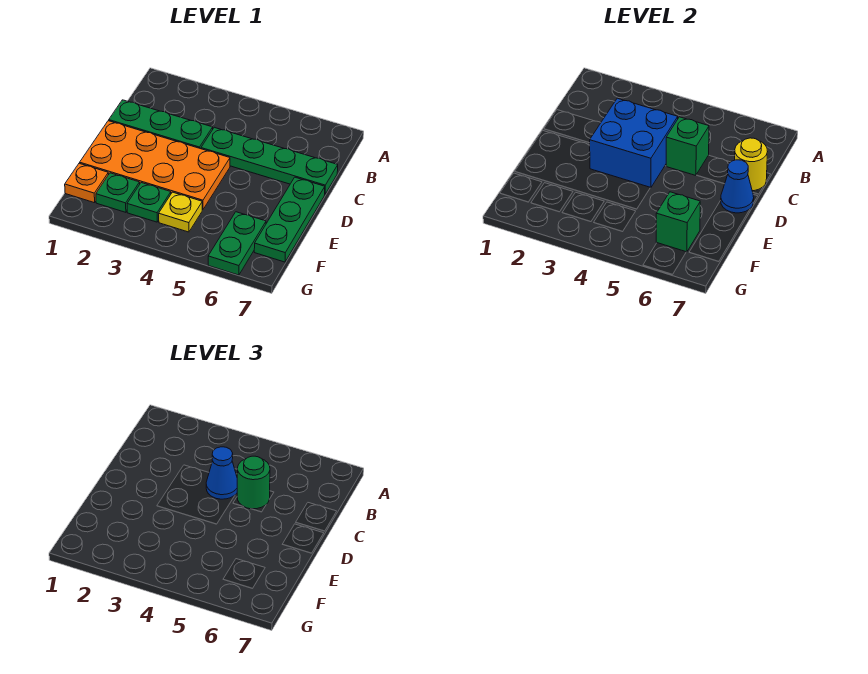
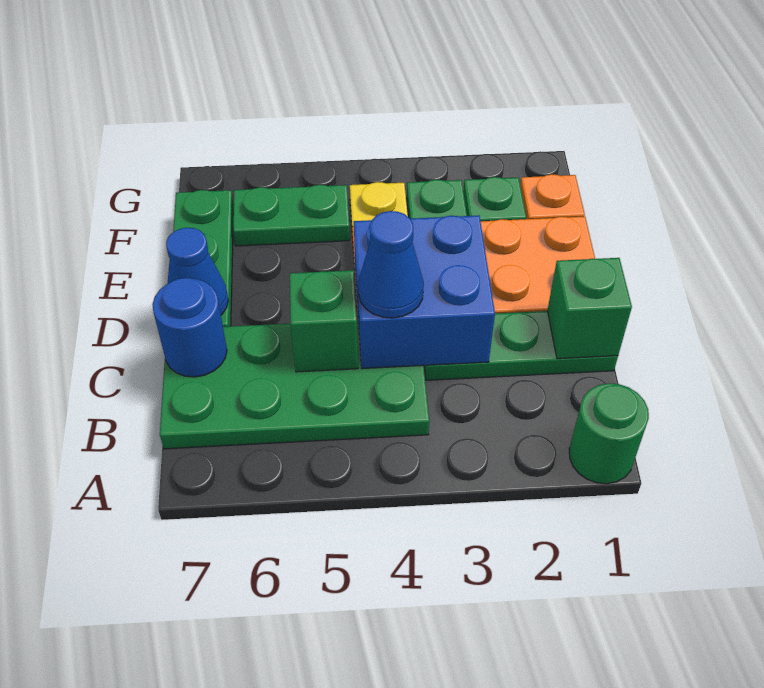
green plate C4:C7 level 1 -> green plate B4:C7 level 1
green round brick C5 level 3 -> green round brick A1 level 1
yellow round brick C7 level 2 -> blue round brick C7 level 2
green plate F6:G6 level 1 -> green plate F5:F6 level 1
green brick F6 level 2 -> green brick C1 level 2

